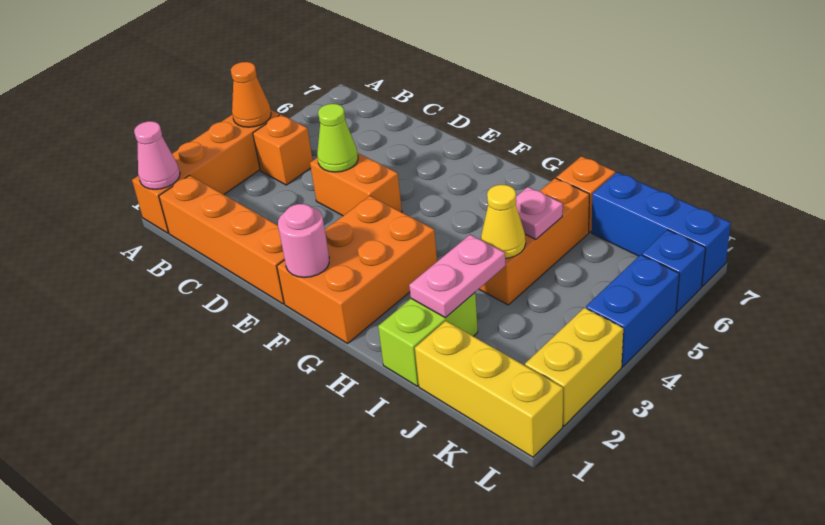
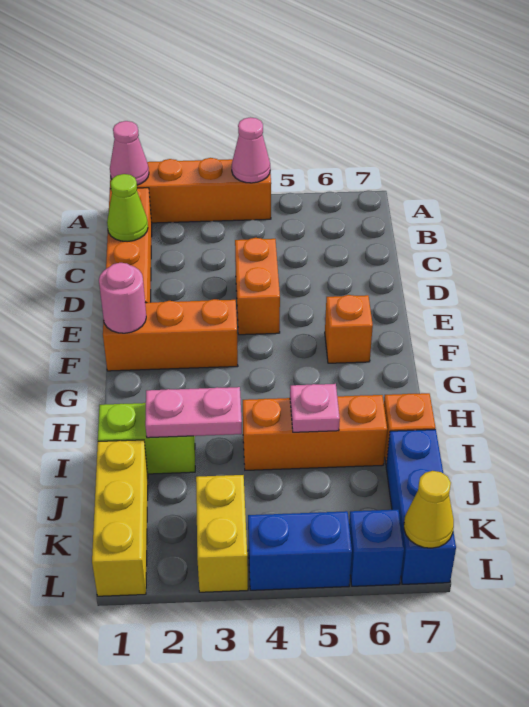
orange cone A4 level 2 -> pink cone A4 level 2
orange brick B4 level 1 -> orange brick F6 level 1
lime cone D4 level 2 -> lime cone C1 level 2
orange brick F1:G3 level 1 -> orange brick F1:F3 level 1
yellow cone I4 level 2 -> yellow cone L7 level 2
yellow brick L2:L3 level 1 -> yellow brick K3:L3 level 1

